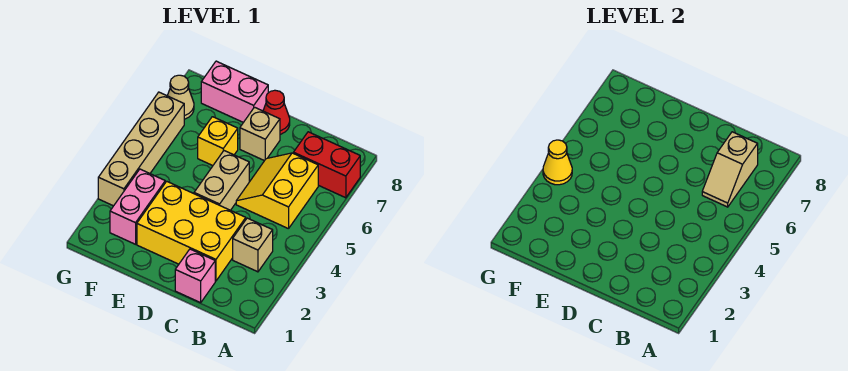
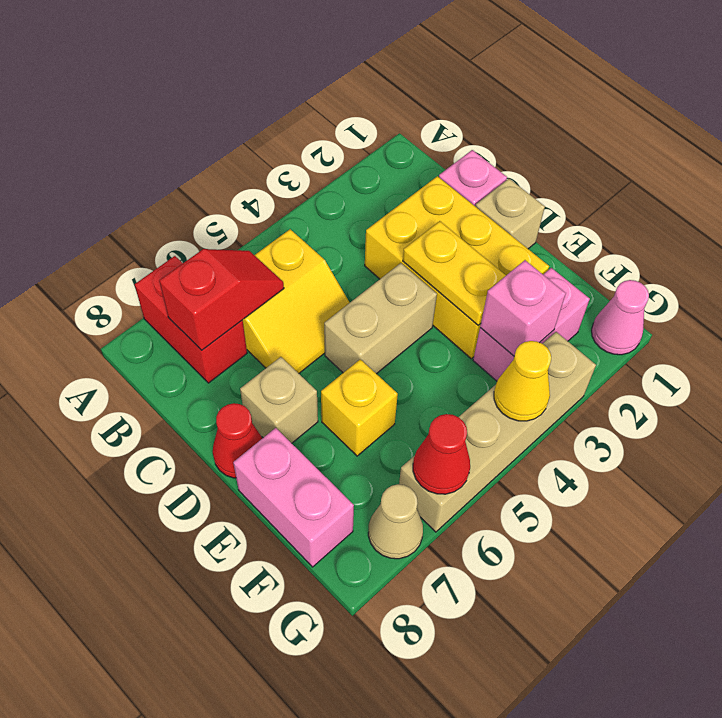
tan brick B3 level 1 -> tan brick D1 level 1
tan slope B6:B7 level 2 top 7 -> red slope B6:B7 level 2 top 7
none -> yellow plate D3:E3 level 2
none -> pink brick F3 level 2
none -> pink cone G1 level 1
none -> red cone G6 level 2

